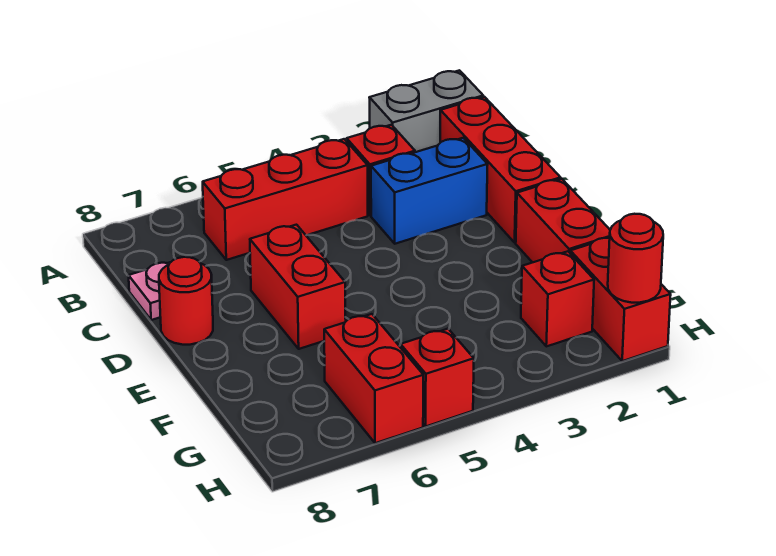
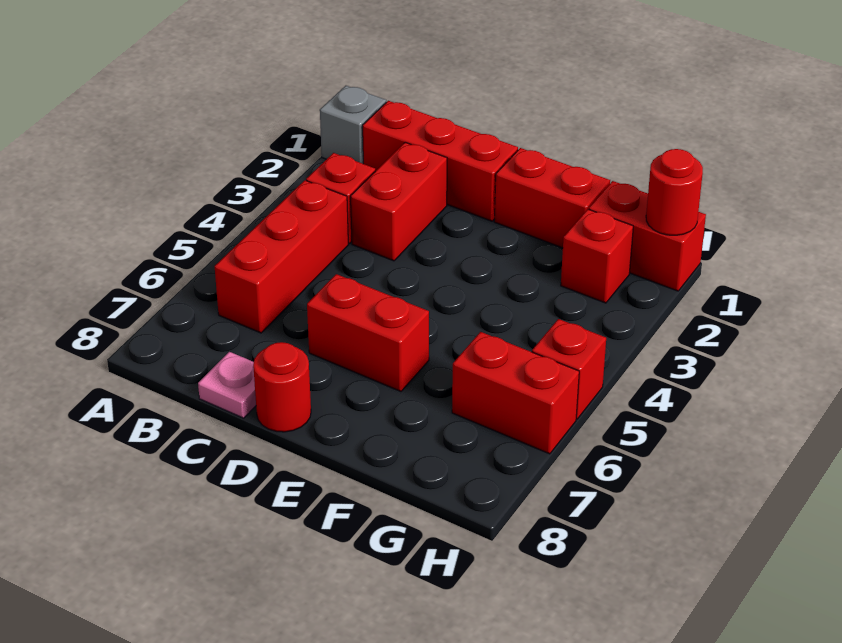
grey brick A1:A2 level 1 -> grey brick A1 level 1
blue brick C2:C3 level 1 -> red brick C2:C3 level 1

